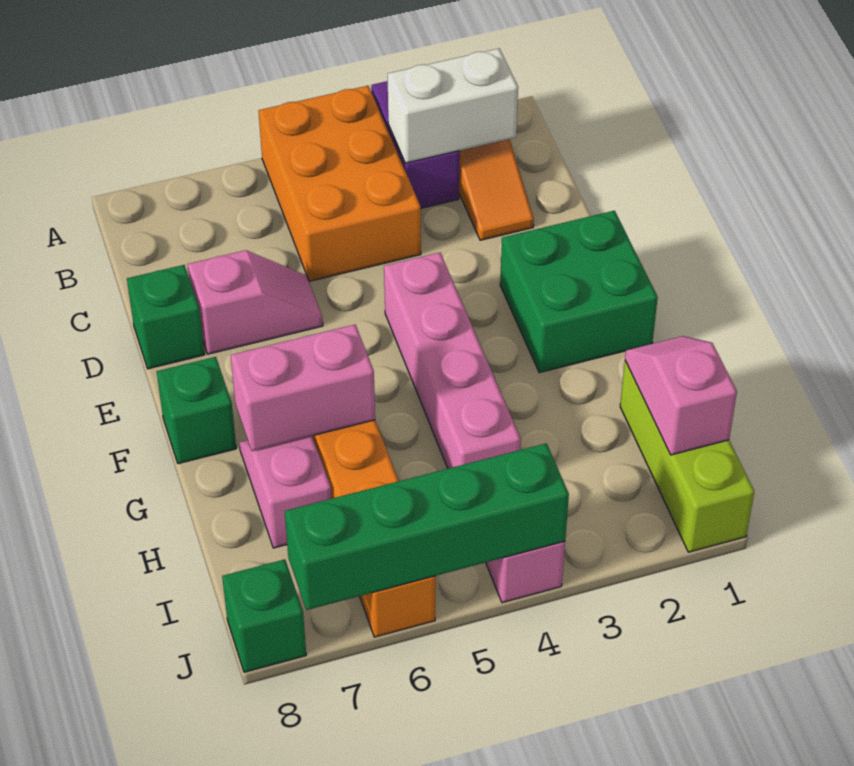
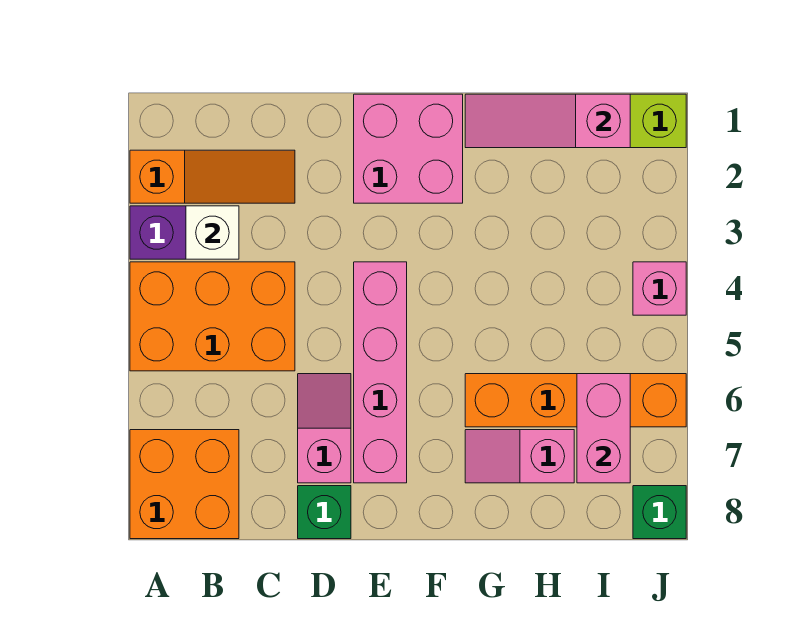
none -> orange brick A7:B8 level 1
white brick B2:B3 level 2 -> white brick B3 level 2
green brick E1:F2 level 1 -> pink brick E1:F2 level 1
pink brick E4:H4 level 1 -> pink brick E4:E7 level 1
green brick F8 level 1 -> none
pink brick G6:G7 level 2 -> pink brick I6:I7 level 2
pink slope H1:I1 level 2 top I -> pink slope G1:I1 level 2 top I
green brick J4:J7 level 2 -> none

